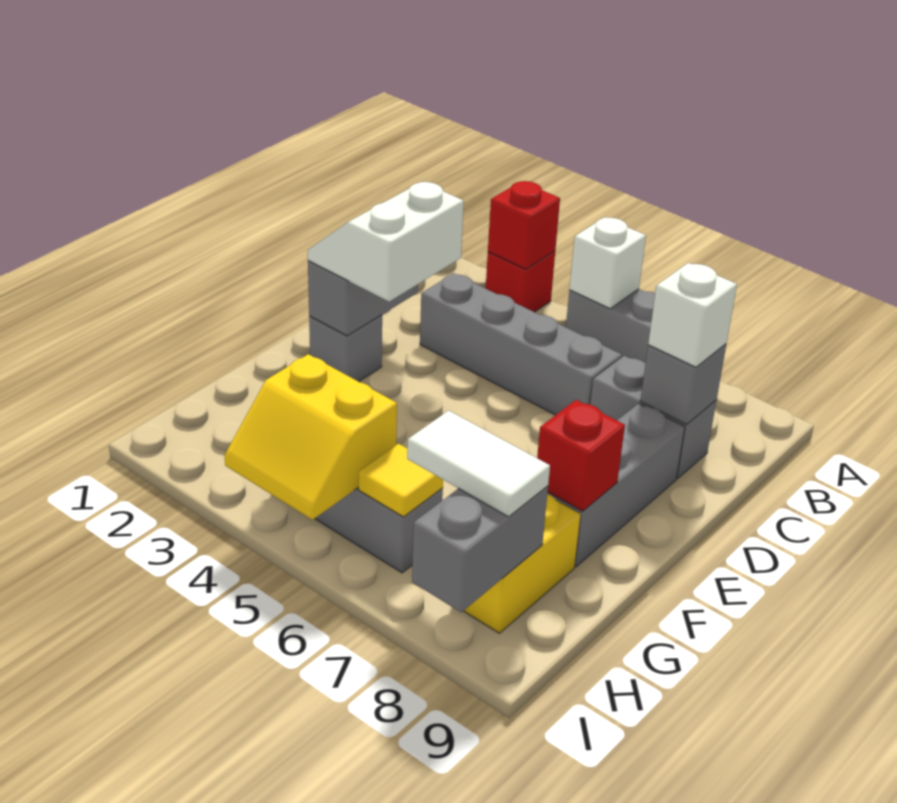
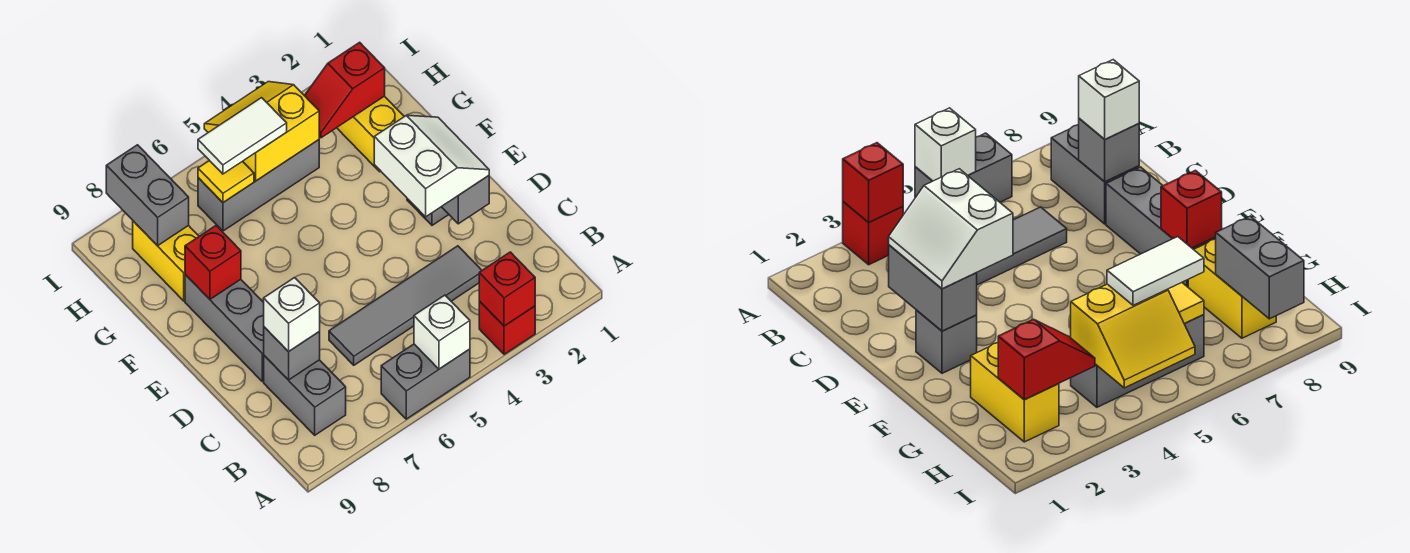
grey brick C3:C6 level 1 -> grey tile C3:C6 level 1
grey brick C7:C8 level 1 -> grey brick B8:C8 level 1
none -> yellow brick G2:H2 level 1
none -> red slope H2:H3 level 2 top 2
white tile H7:H8 level 3 -> white tile H5:H6 level 3

